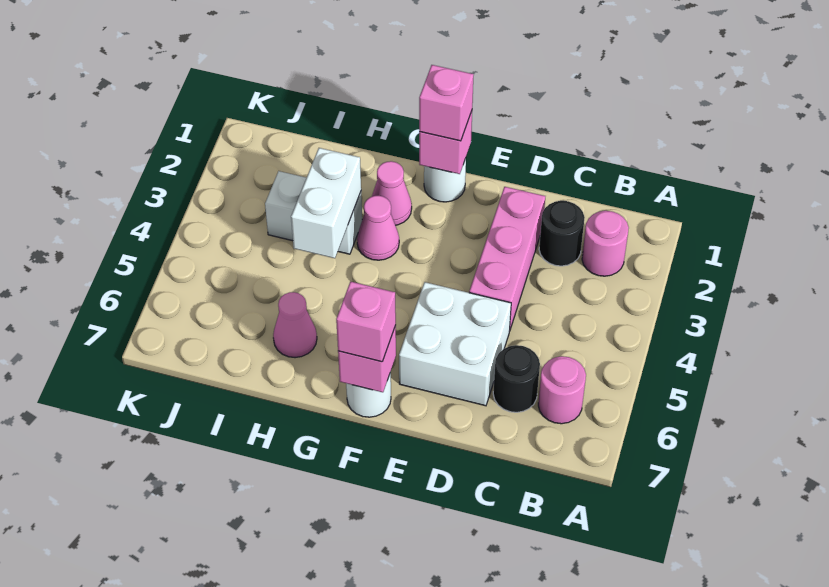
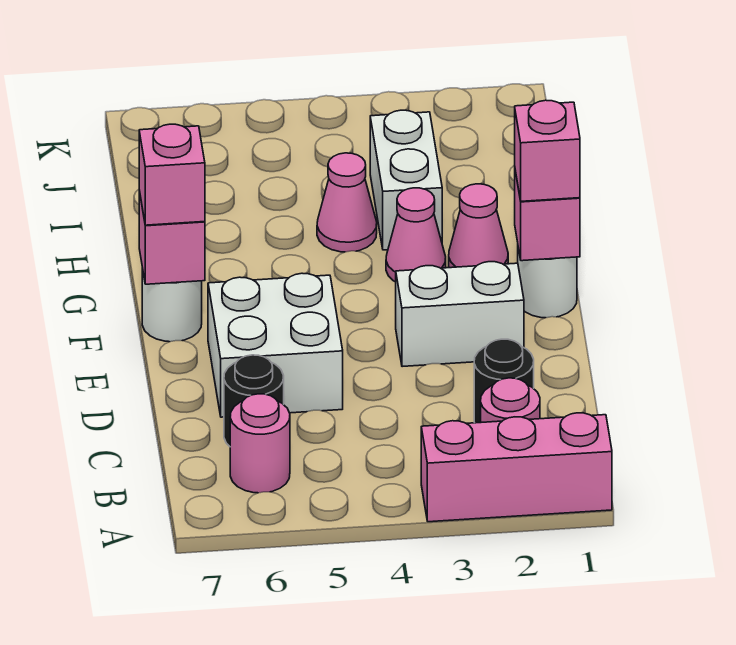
pink brick D2:D4 level 1 -> pink brick A1:A3 level 1
white brick H3:H4 level 2 -> white brick E2:E3 level 1
pink cone H6 level 1 -> pink cone H4 level 1

